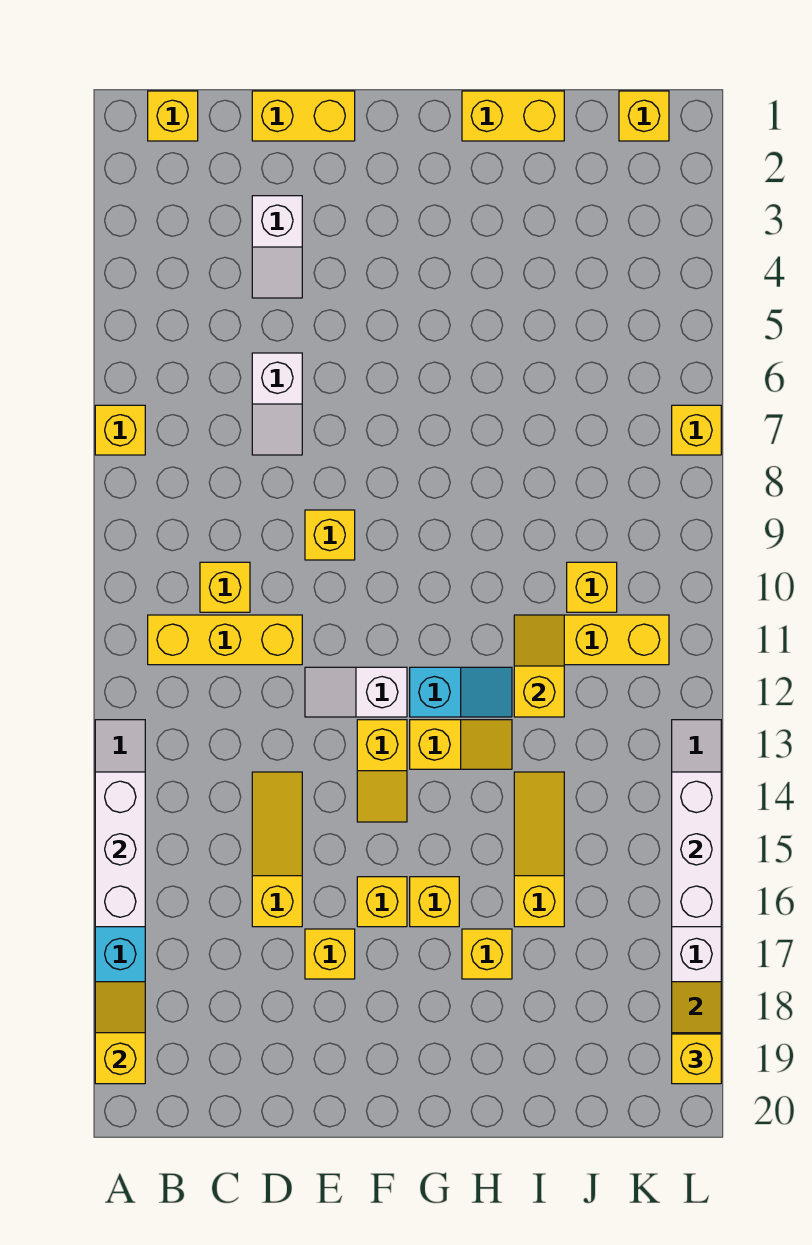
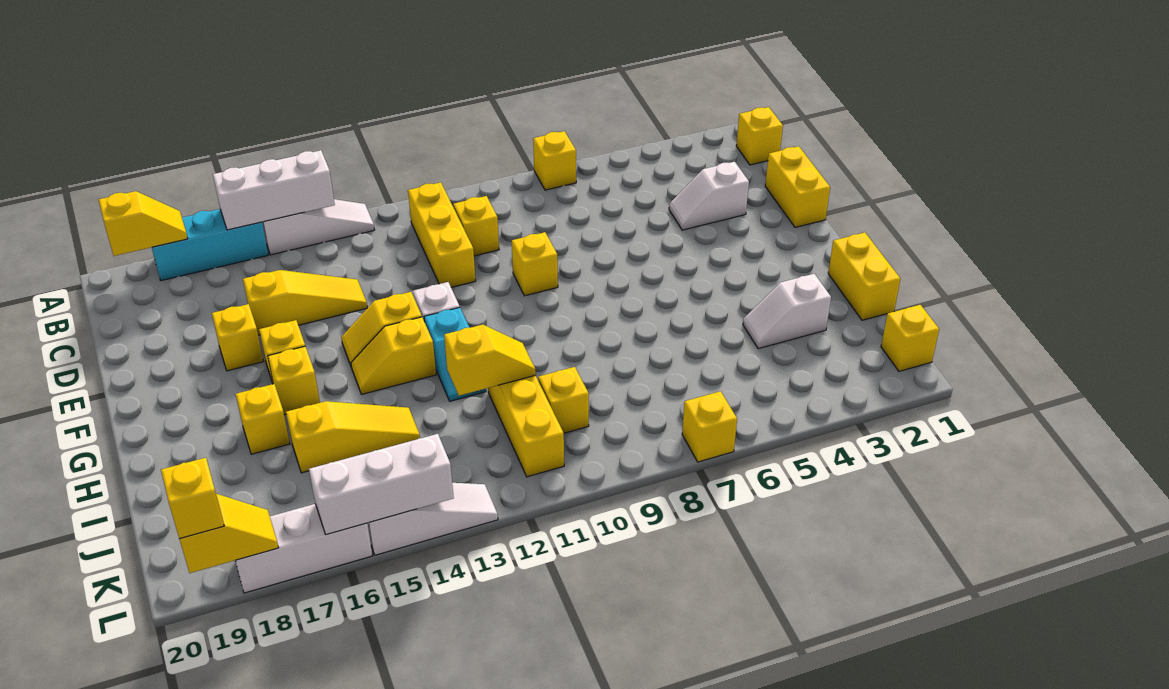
white slope D6:D7 level 1 top 6 -> white slope I3:I4 level 1 top 3
yellow slope G13:H13 level 1 top G -> yellow slope G13:G14 level 1 top 13

